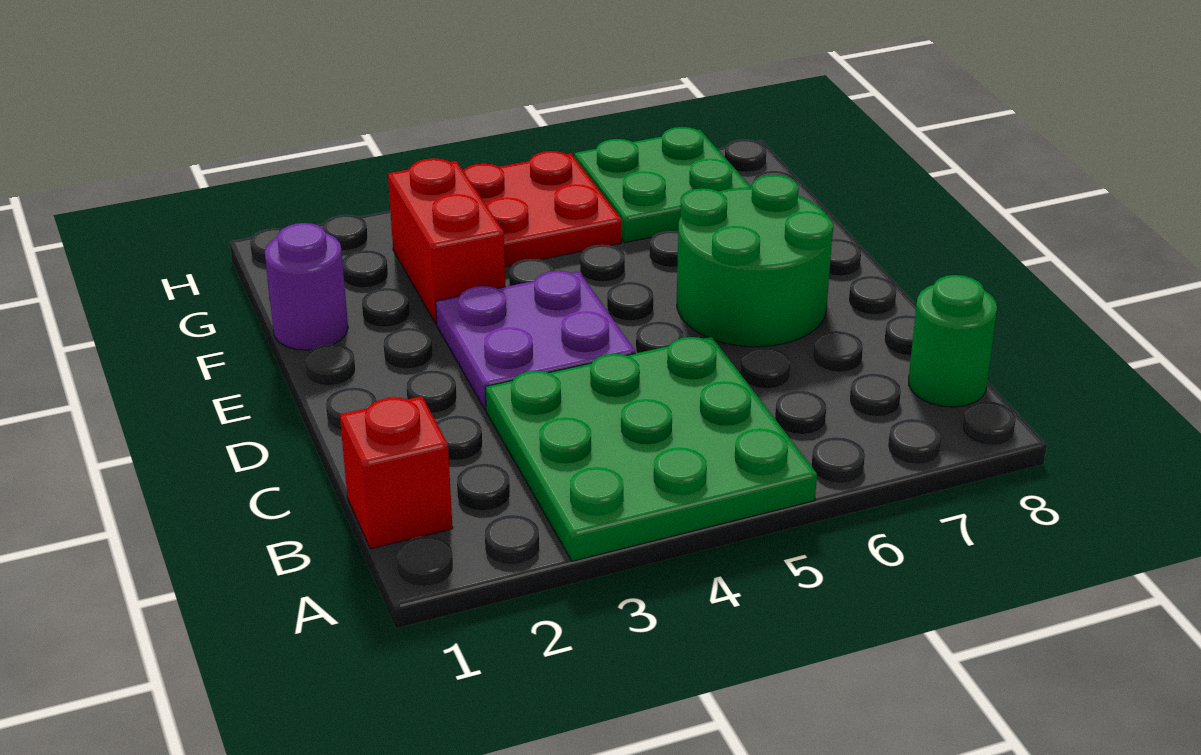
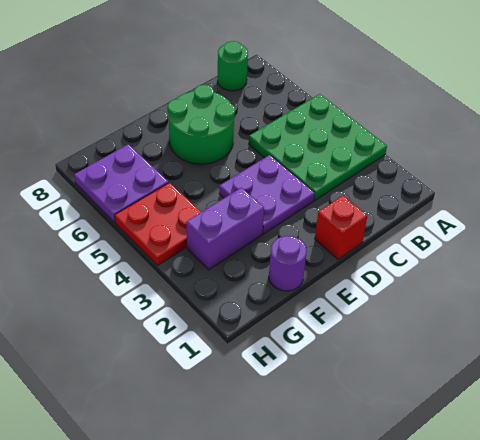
red brick B1 level 1 -> red brick D1 level 1
red brick F3:G3 level 1 -> purple brick F3:G3 level 1
green plate G6:H7 level 1 -> purple plate G6:H7 level 1

